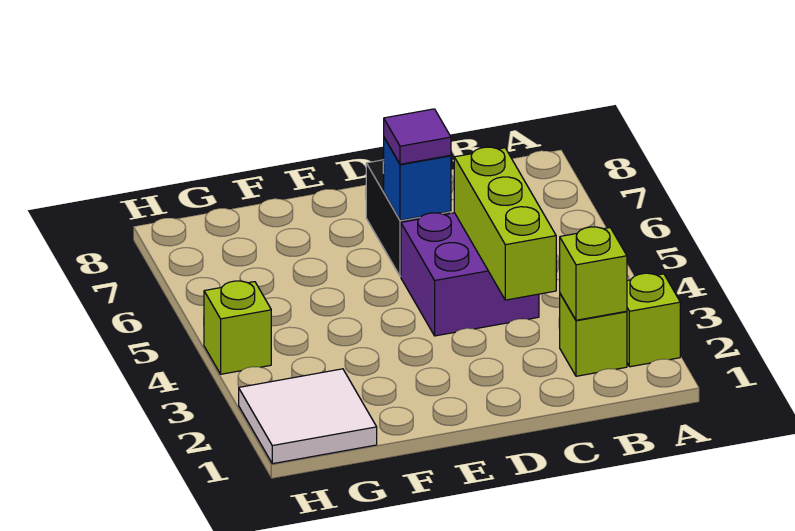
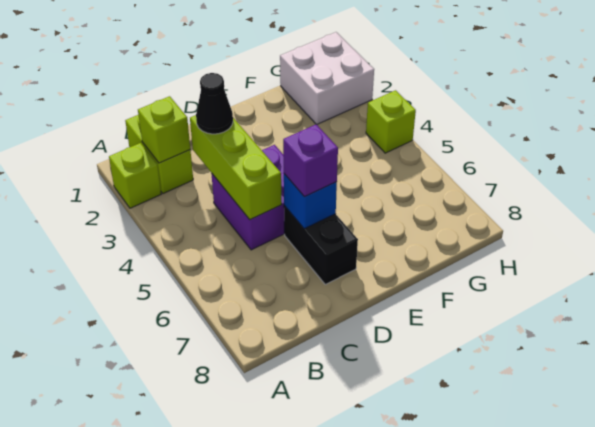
lime brick B2 level 1 -> lime brick B1:B2 level 1
none -> black cone C3 level 3
purple tile D6 level 3 -> purple brick D6 level 3
white tile G1:H2 level 1 -> white brick G1:H2 level 1

